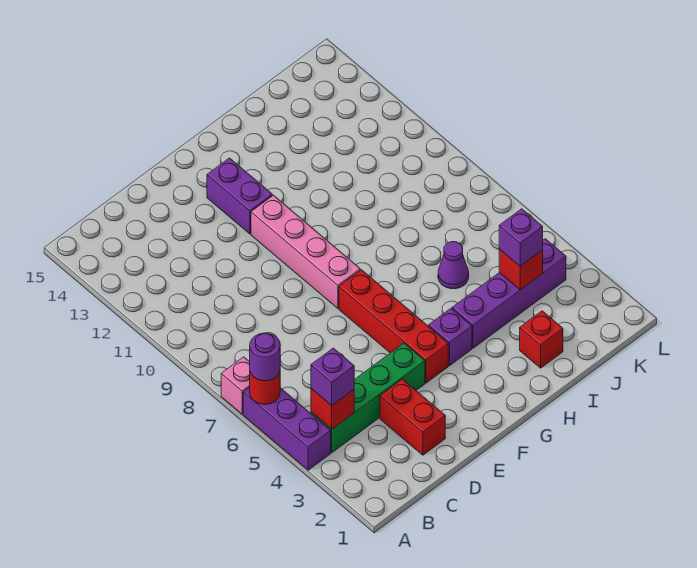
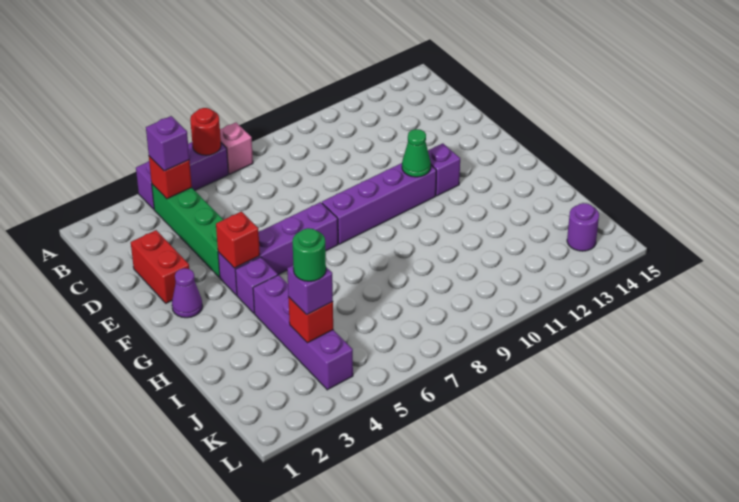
purple round brick A6 level 3 -> purple round brick K14 level 1
red brick D2:D3 level 1 -> red brick D2:E2 level 1
red brick F4:F7 level 1 -> purple brick F4:F7 level 1
pink brick F8:F11 level 1 -> purple brick F8:F11 level 1
none -> green cone F11 level 2
purple brick F12:F13 level 1 -> purple brick F12 level 1
red brick I2 level 1 -> red brick F4 level 2
purple cone I6 level 1 -> purple cone F2 level 1
none -> green round brick J4 level 4

